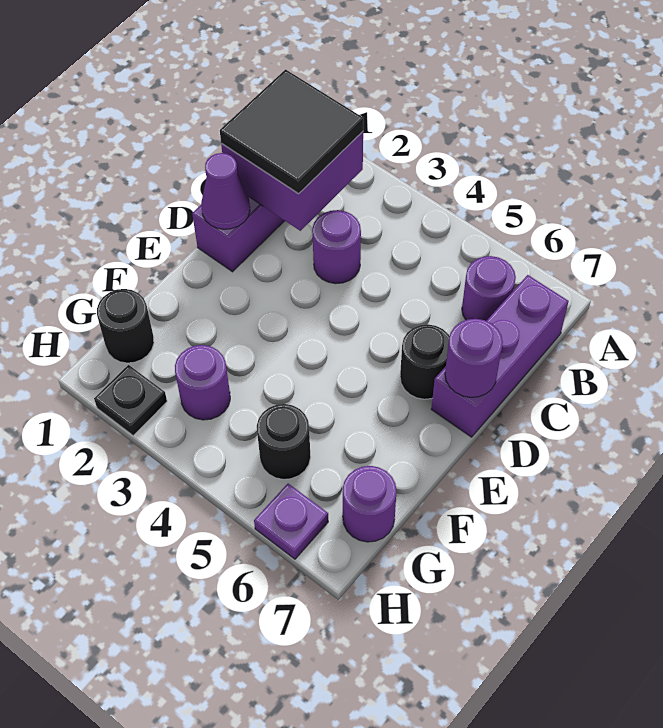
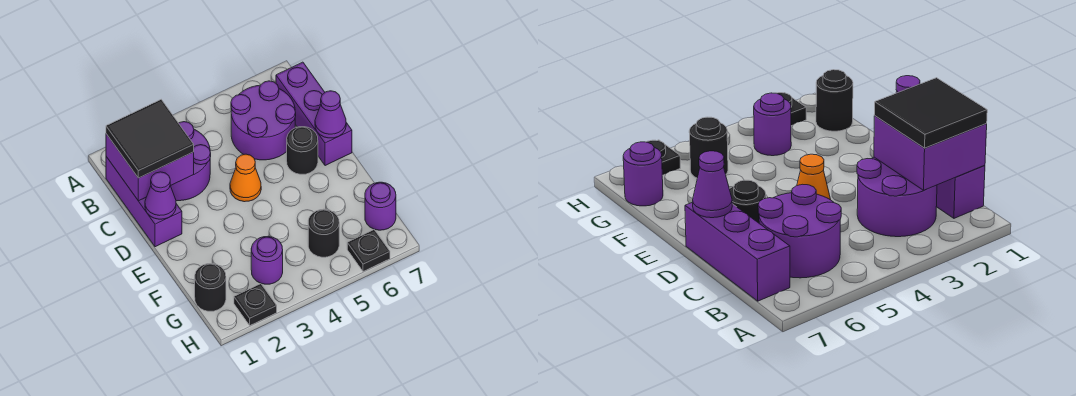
purple round brick B6 level 1 -> purple round brick B5:C6 level 1
purple round brick C3 level 1 -> purple round brick B2:C3 level 1
none -> orange cone D4 level 1
purple round brick D7 level 2 -> purple cone D7 level 2
purple plate H6 level 1 -> black plate H6 level 1

